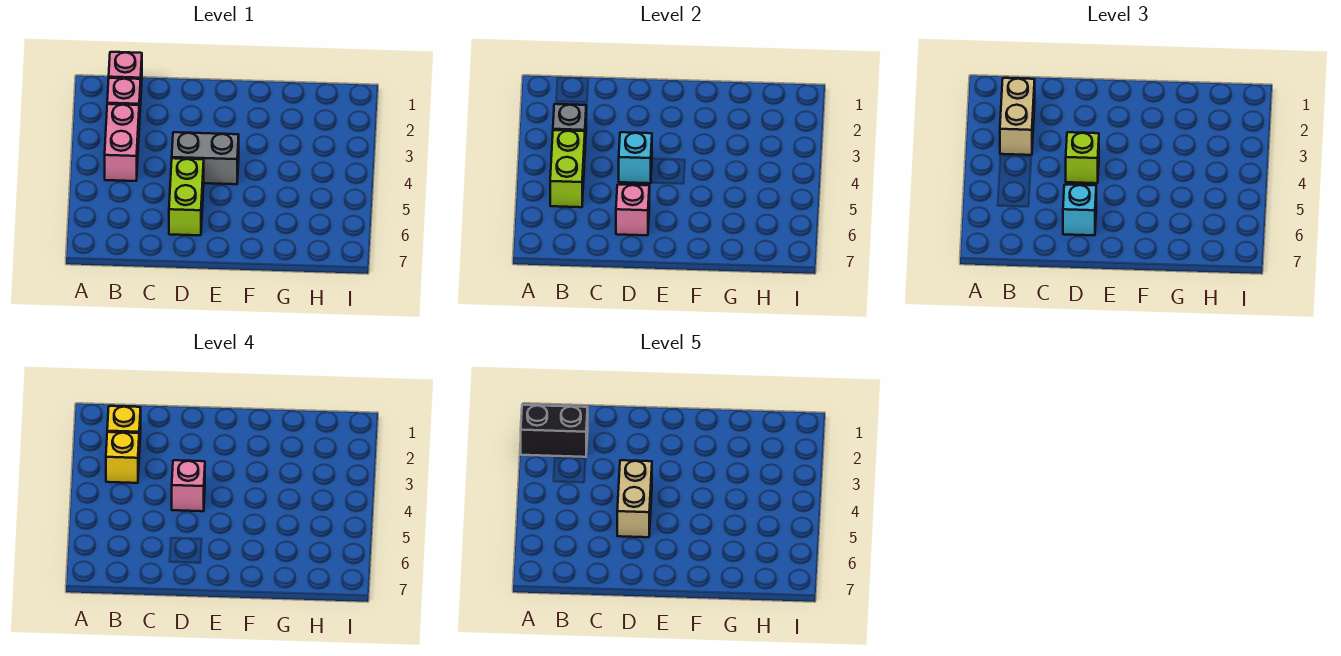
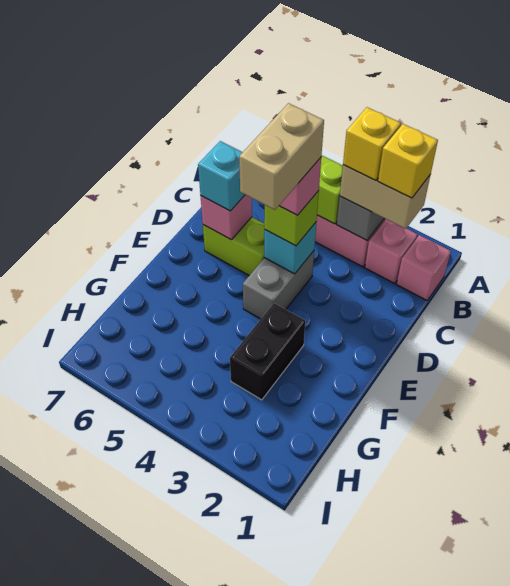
black brick A2:B2 level 5 -> black brick F3:G3 level 1
tan brick D4:D5 level 5 -> tan brick D4:E4 level 5

